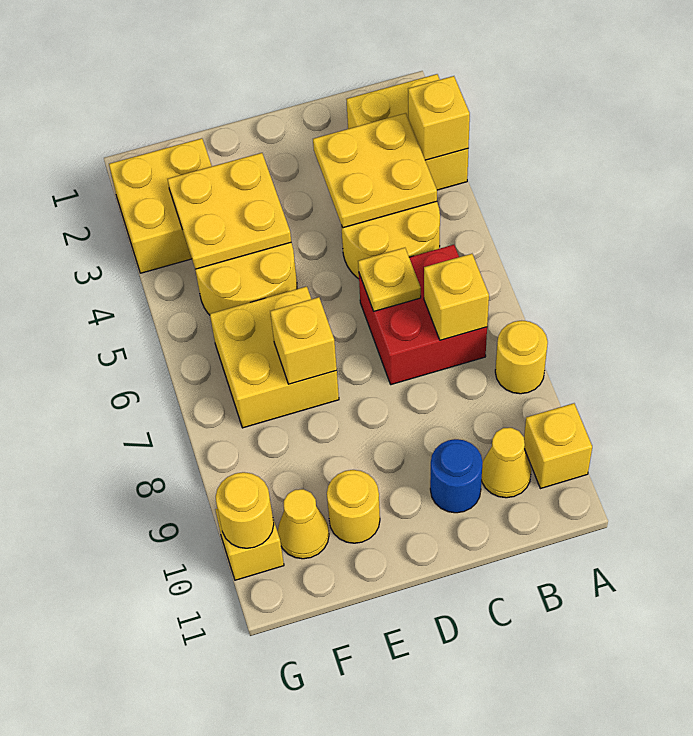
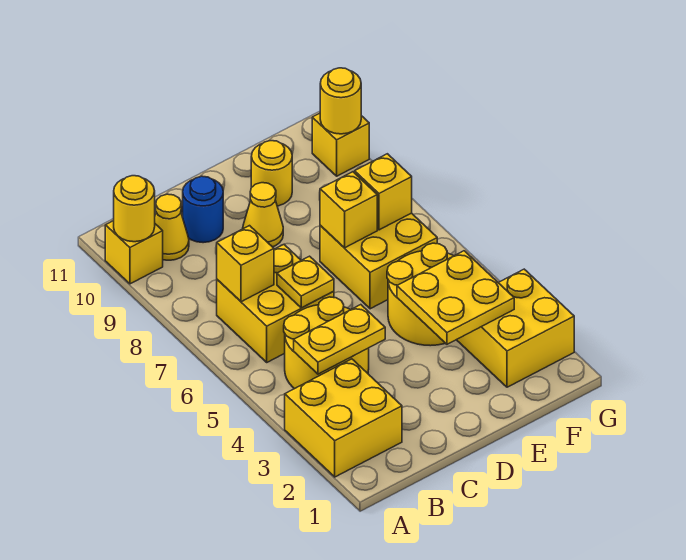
yellow brick A3 level 2 -> yellow brick F7 level 2
yellow round brick A8 level 1 -> yellow round brick A10 level 2
yellow plate B3:C4 level 2 -> yellow plate B4:C4 level 2
red brick B6:C7 level 1 -> yellow brick B6:C7 level 1
yellow cone F10 level 1 -> yellow cone D9 level 1

